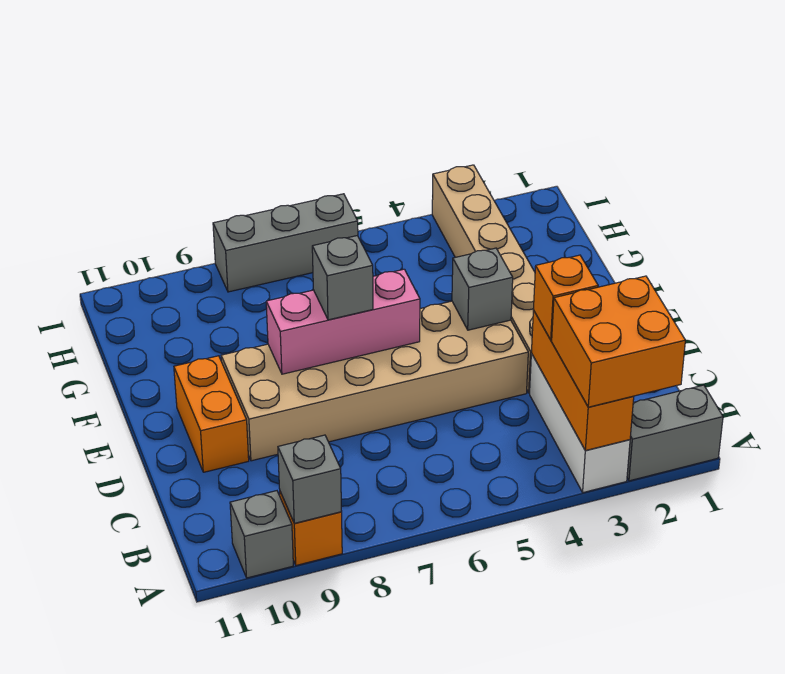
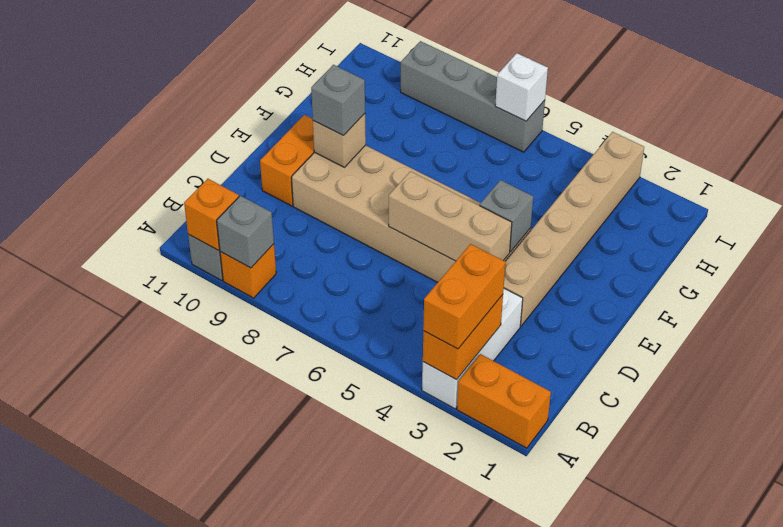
grey brick A1:A2 level 1 -> orange brick A1:A2 level 1
orange brick A2:B3 level 3 -> orange brick A3:B3 level 3
orange brick A3:C3 level 2 -> orange brick A3:B3 level 2
orange brick C3 level 3 -> orange brick A10 level 2
none -> tan brick D4:D6 level 2
pink brick E6:E8 level 2 -> none
grey brick E7 level 3 -> grey brick E9 level 3
none -> tan brick E9 level 2
grey brick I6:I8 level 1 -> grey brick I6:I9 level 1
none -> white brick I6 level 2

